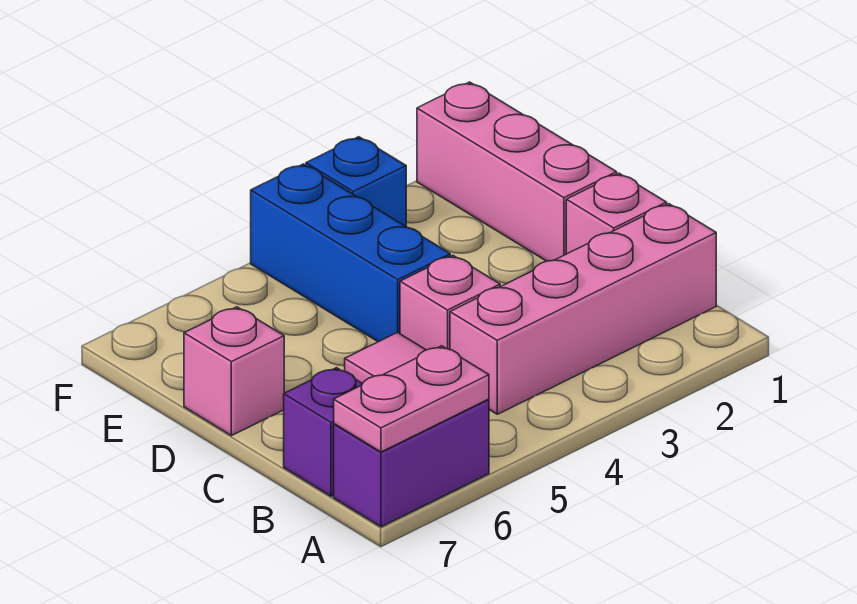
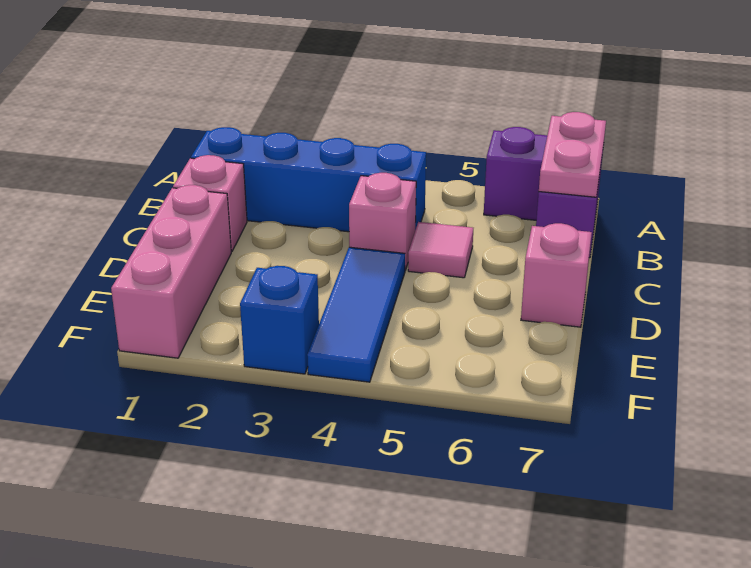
pink plate A6:A7 level 2 -> pink plate A7:B7 level 2
pink brick B1:B4 level 1 -> blue brick B1:B4 level 1
blue brick D4:F4 level 1 -> blue tile D4:F4 level 1

